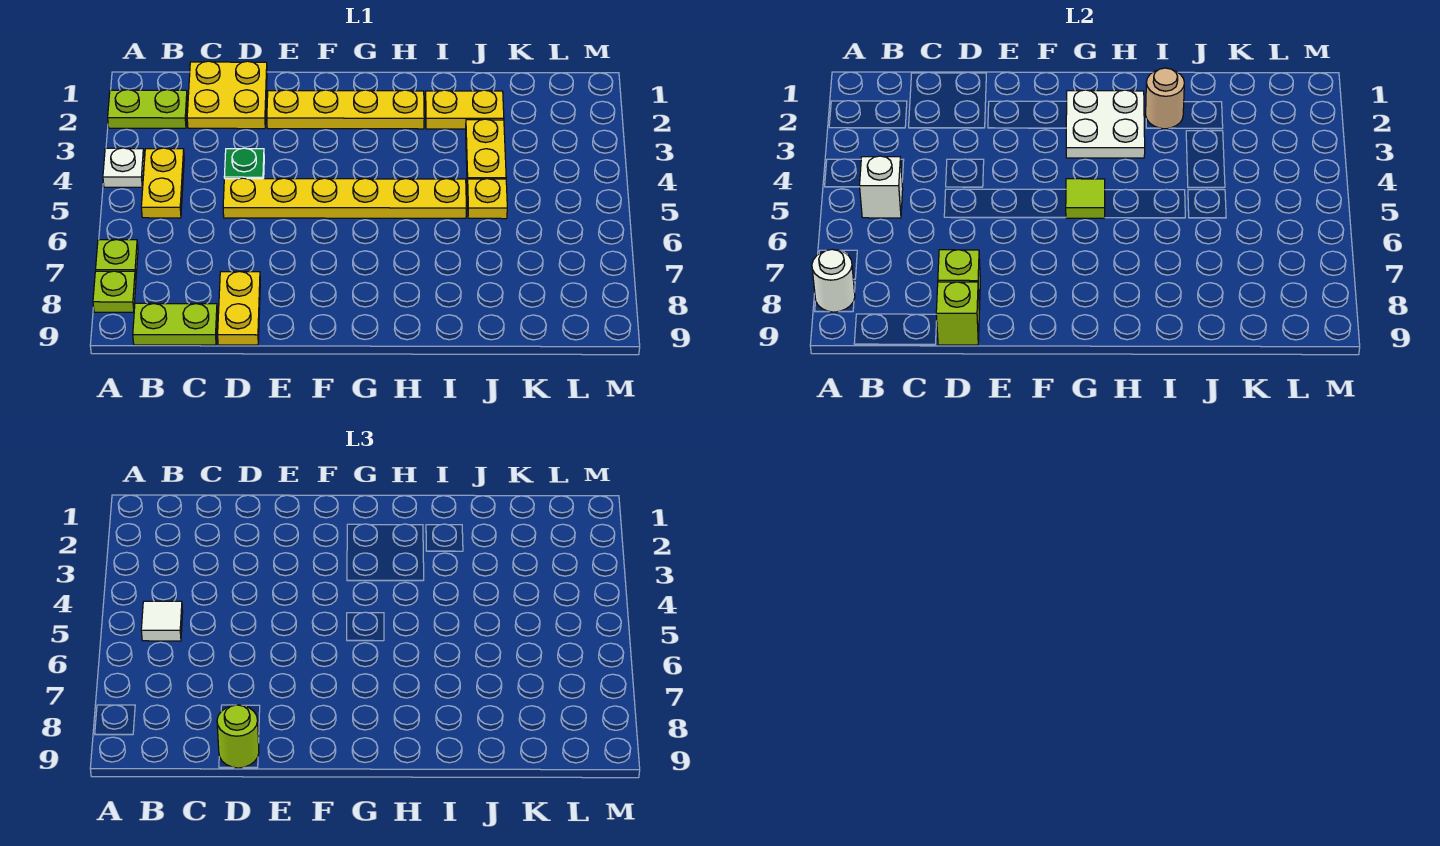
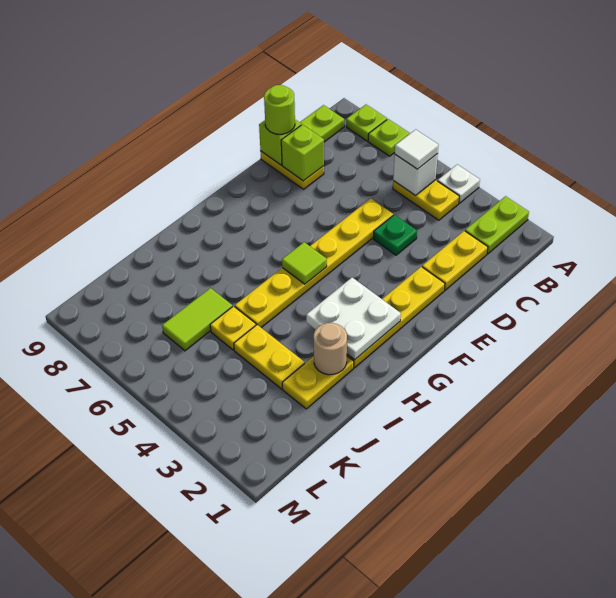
white round brick A8 level 2 -> none
yellow plate C1:D2 level 1 -> yellow plate C2:D2 level 1
none -> lime tile J6:K6 level 1

